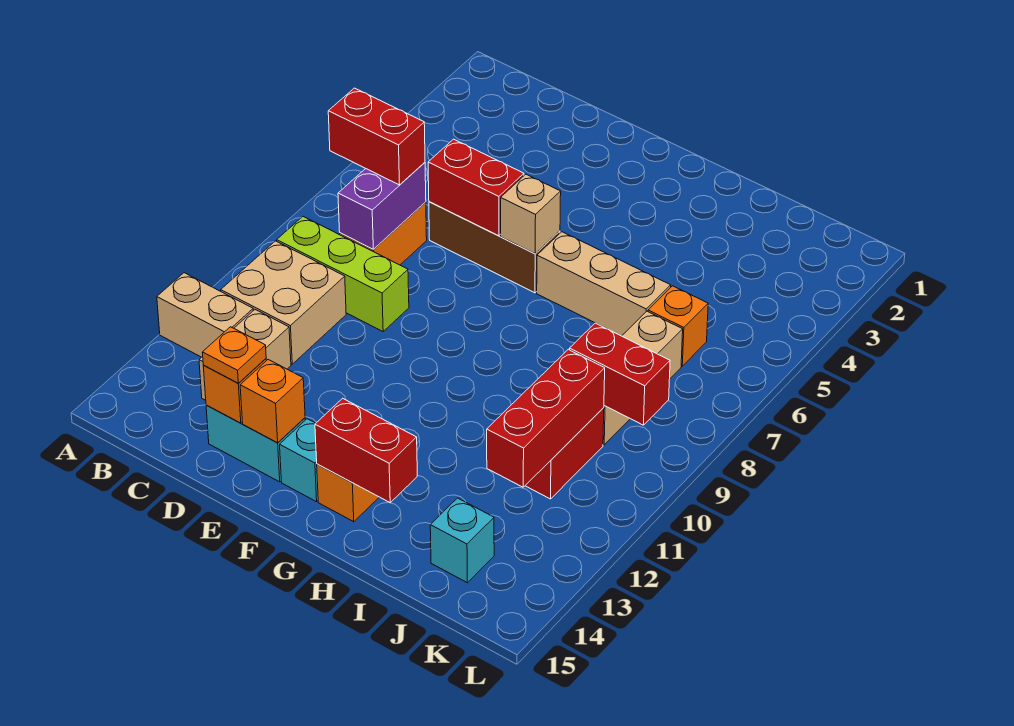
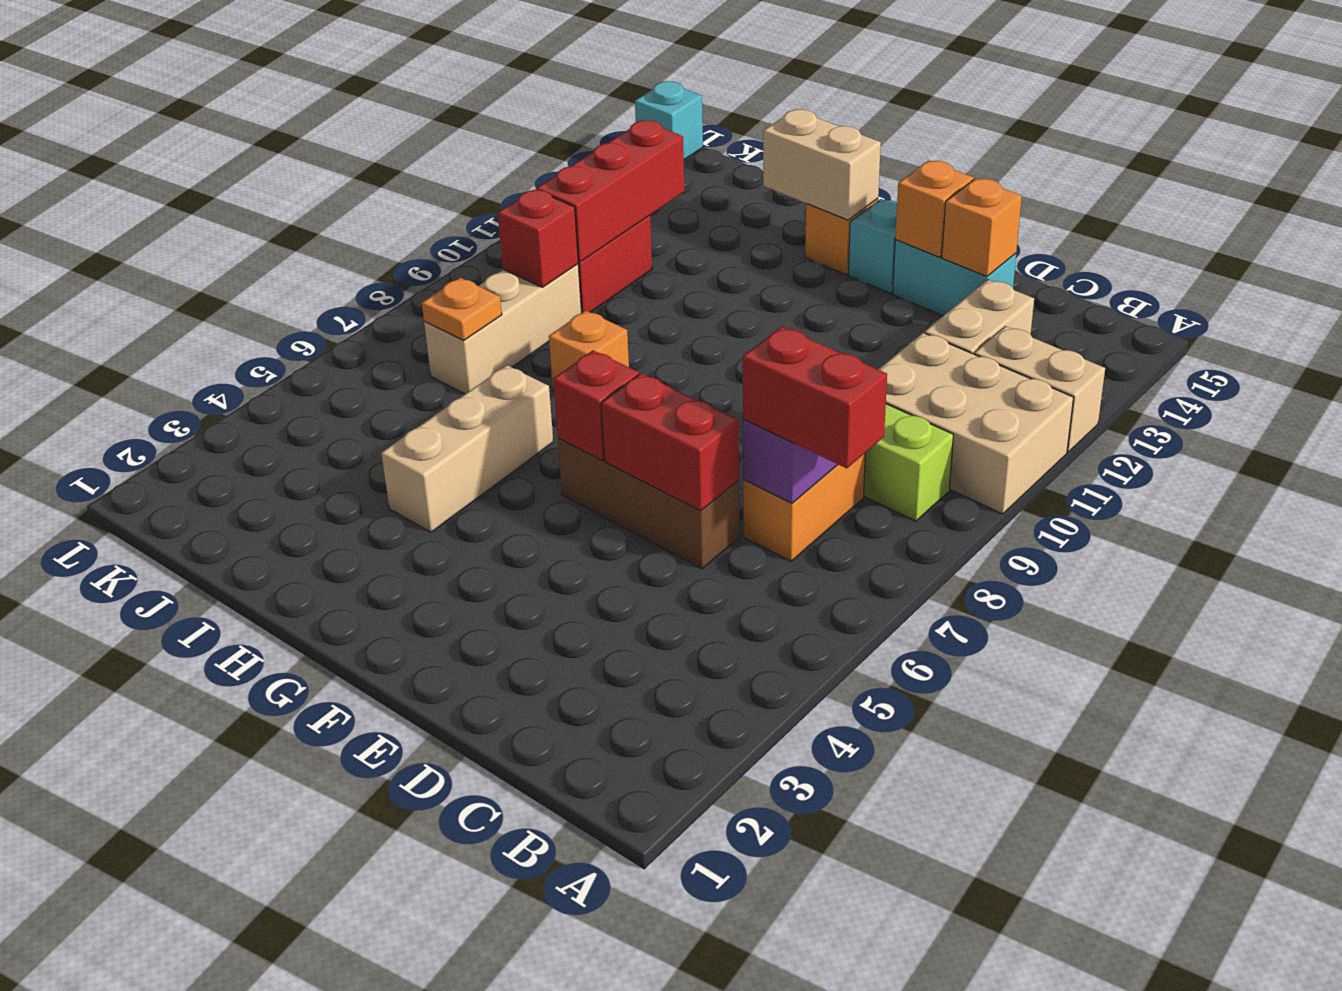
tan brick B10:C11 level 1 -> tan brick A10:C11 level 1
orange plate D14 level 3 -> orange plate J7 level 2
tan brick F6 level 2 -> red brick F6 level 2
tan brick G6:I6 level 1 -> tan brick H4:H6 level 1
red brick G14:H14 level 2 -> tan brick G14:H14 level 2
orange brick J6 level 1 -> orange brick H8 level 1
red brick J9:K9 level 2 -> red brick J9 level 2
cyan brick J14 level 1 -> cyan brick L15 level 1

